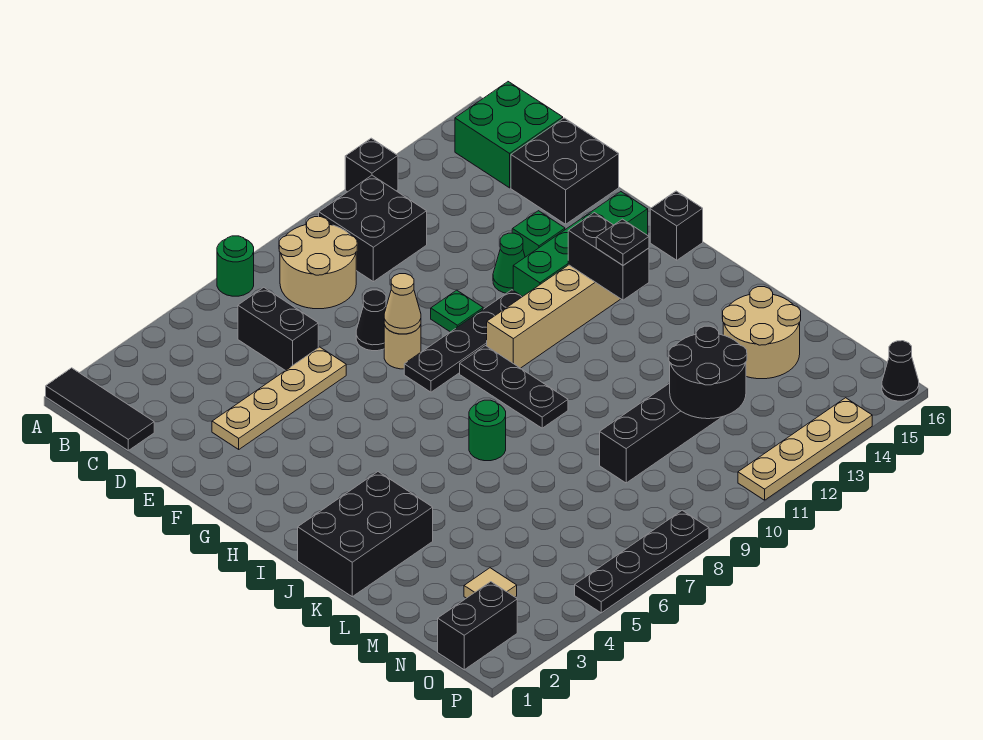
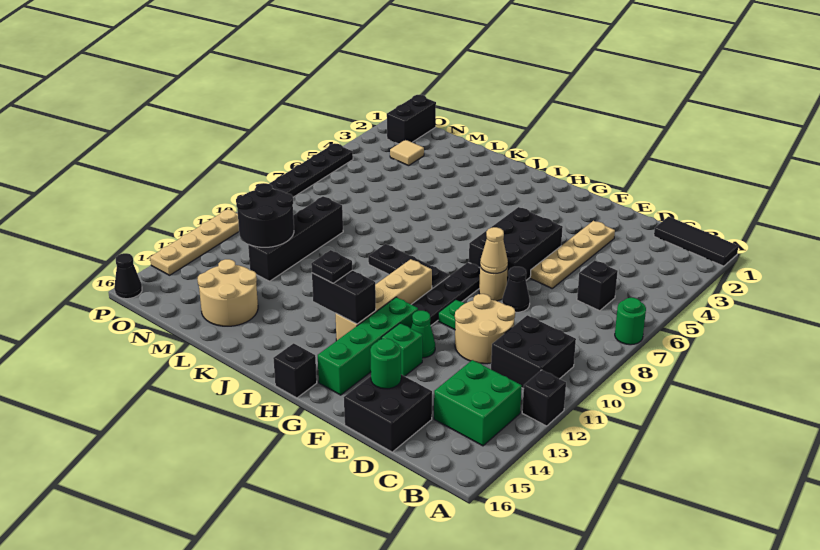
tan round brick B8:C9 level 1 -> tan round brick D10:E11 level 1
green brick B15:C16 level 1 -> green brick B13:C14 level 1
black brick C6:D6 level 1 -> black brick C6 level 1
black brick J1:K3 level 1 -> black brick F5:G7 level 1
green round brick J7 level 1 -> green round brick E15 level 2

